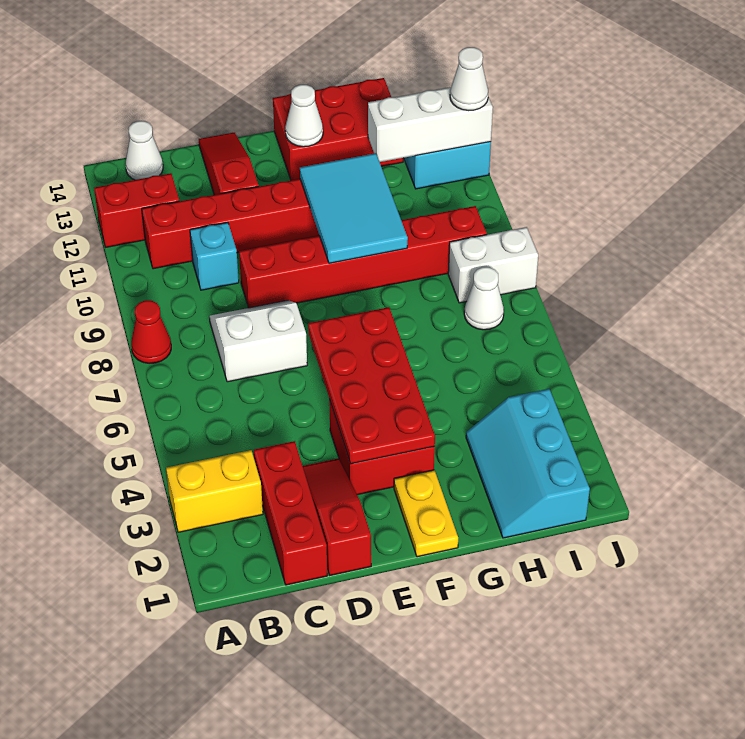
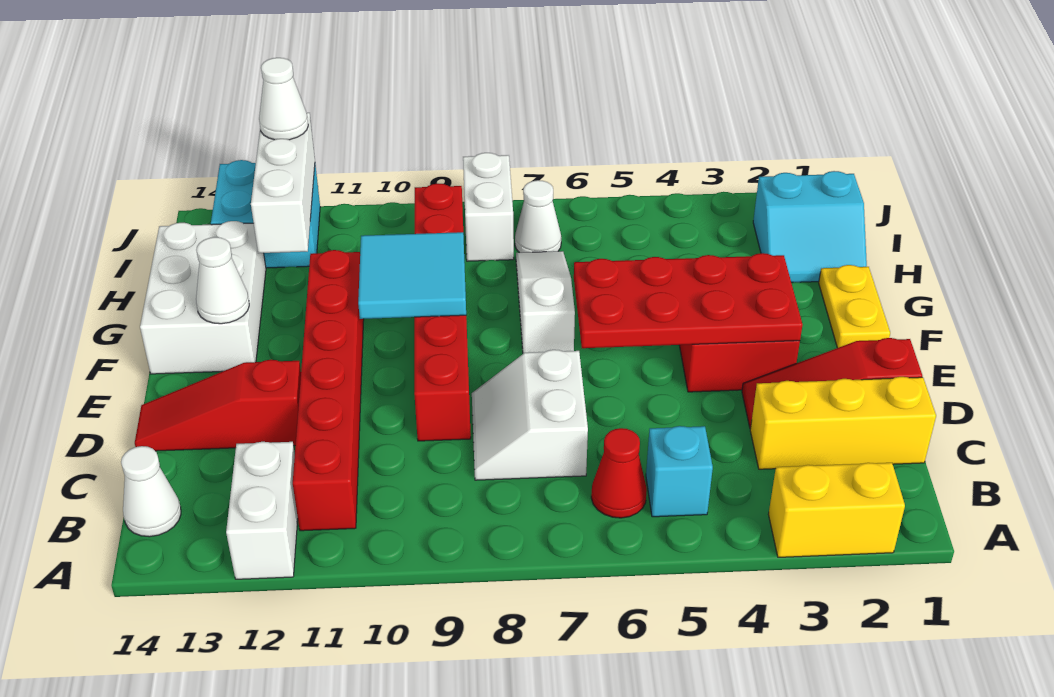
yellow brick A3:B3 level 1 -> yellow brick A2:A3 level 1
red cone A8 level 1 -> red cone B6 level 1
red brick A12:B12 level 1 -> white brick A12:B12 level 1
red brick C1:C3 level 1 -> yellow brick C1:C3 level 1
cyan brick C10 level 1 -> cyan brick B5 level 1
yellow plate F1:F2 level 1 -> yellow plate F1:G1 level 1
none -> white slope F7:H7 level 1 top F
cyan tile F9:G11 level 2 -> cyan tile F9:G10 level 2
red brick F13:H14 level 1 -> white brick F13:H14 level 1
cyan slope H1:I3 level 1 top I -> cyan slope H1:I2 level 1 top I

